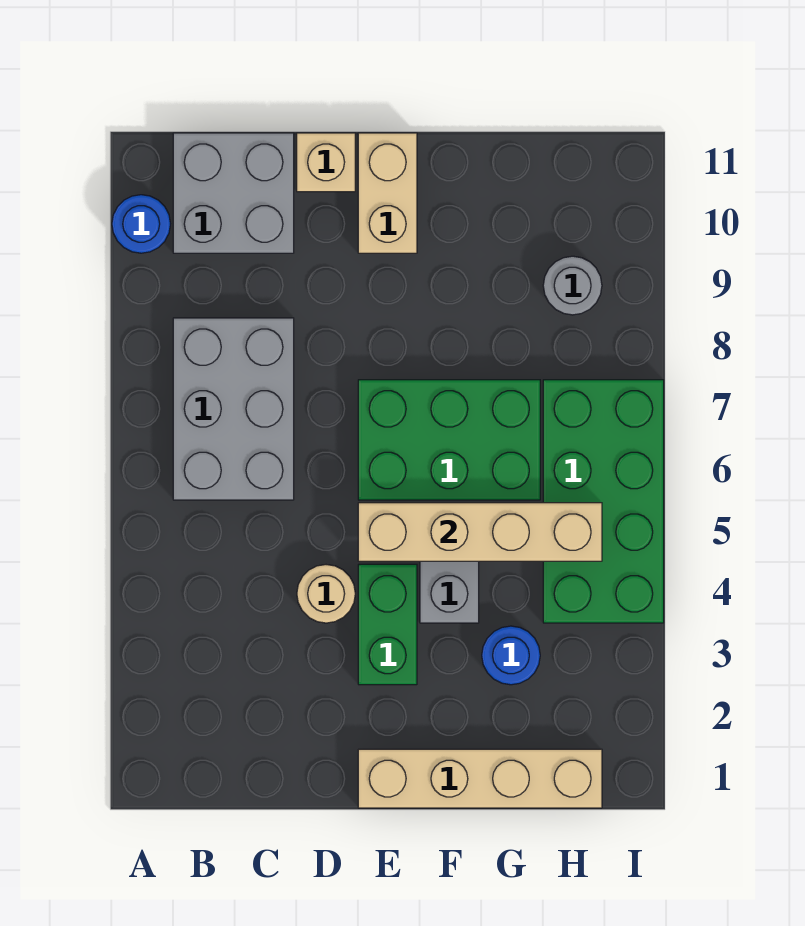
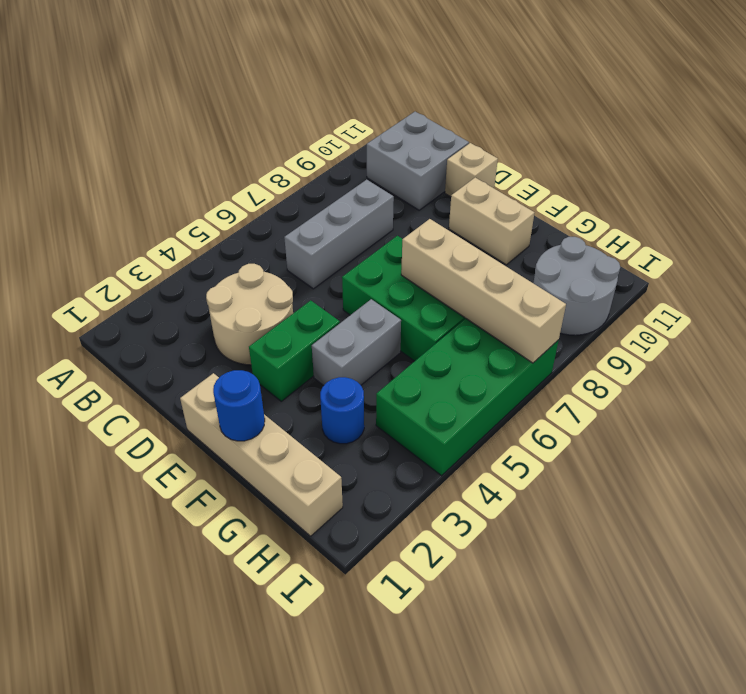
blue round brick A10 level 1 -> blue round brick F1 level 2
grey brick B6:C8 level 1 -> grey brick C6:C8 level 1
tan round brick D4 level 1 -> tan round brick C3:D4 level 1
tan brick E5:H5 level 2 -> tan brick F7:I7 level 2
tan brick E10:E11 level 1 -> tan brick E10:F10 level 1
grey round brick H9 level 1 -> grey round brick H9:I10 level 1

